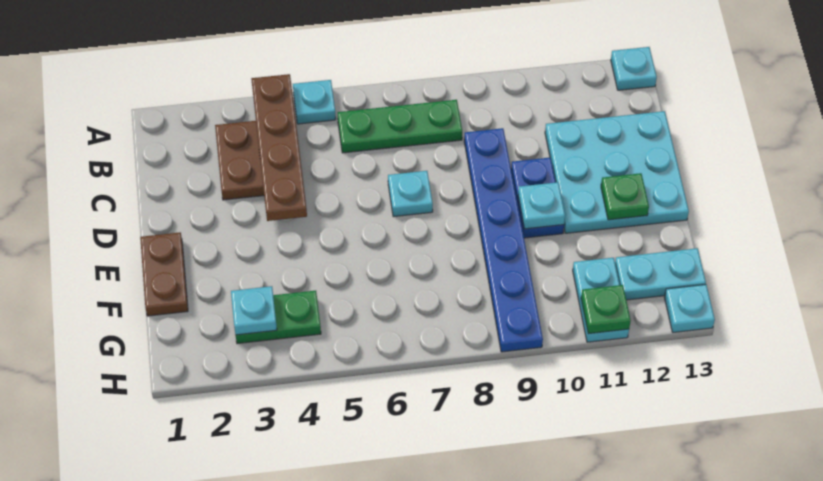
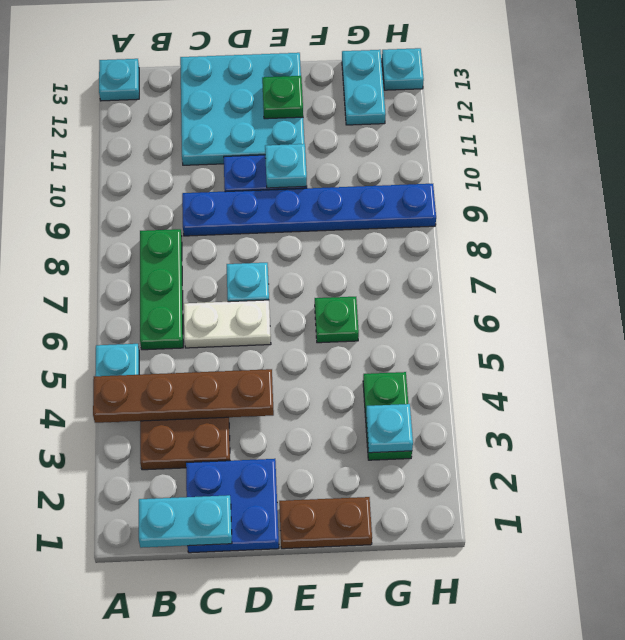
none -> blue plate C1:D2 level 1
none -> white plate C6:D6 level 1
cyan plate G11:H11 level 1 -> cyan plate B1:C1 level 2
green plate H11 level 2 -> green plate F6 level 1

